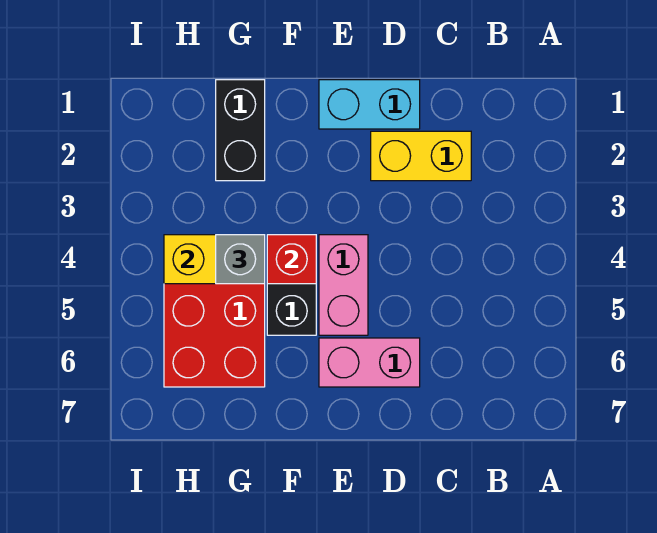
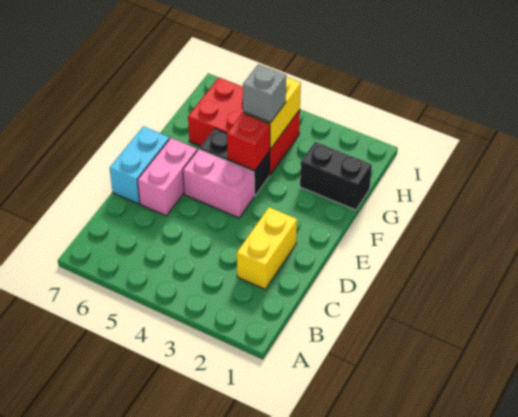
cyan brick D1:E1 level 1 -> cyan brick D7:E7 level 1

